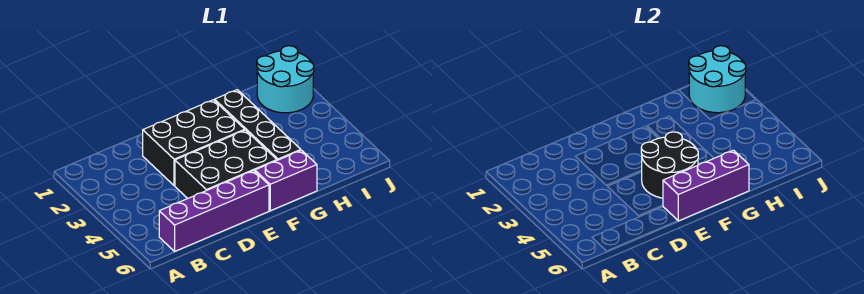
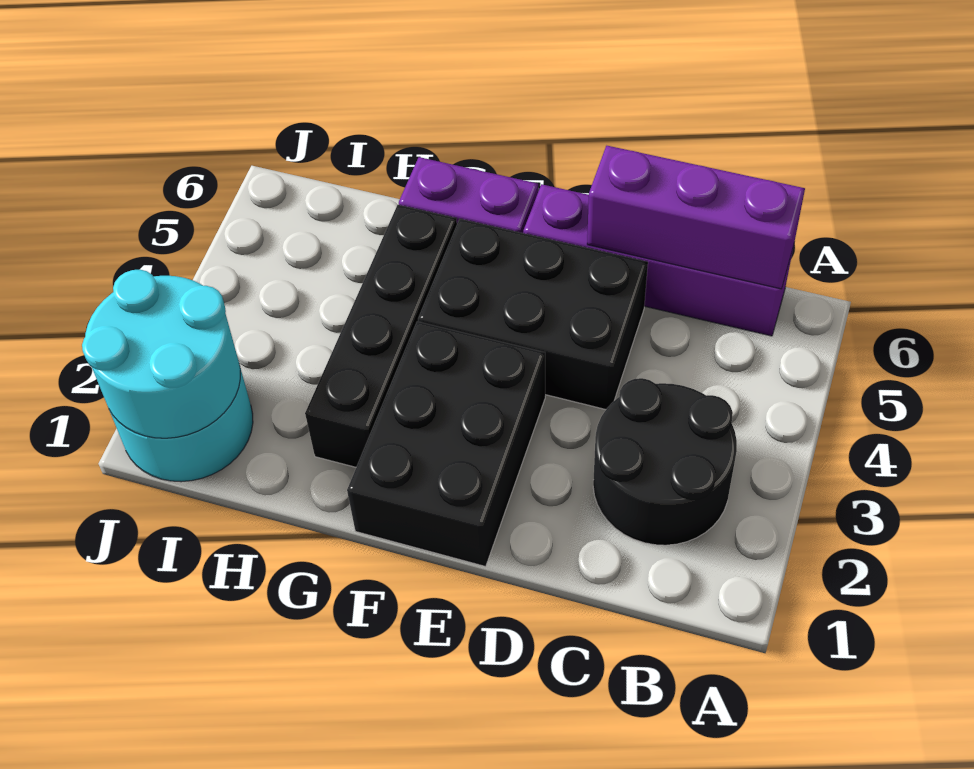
black brick D2:F3 level 1 -> black brick E1:F3 level 1
black round brick E4:F5 level 2 -> black round brick B2:C3 level 1
purple brick E6:G6 level 2 -> purple brick B6:D6 level 2

